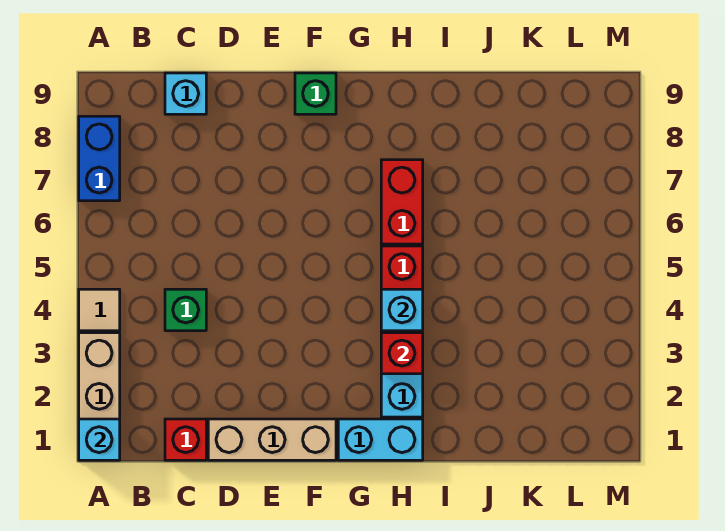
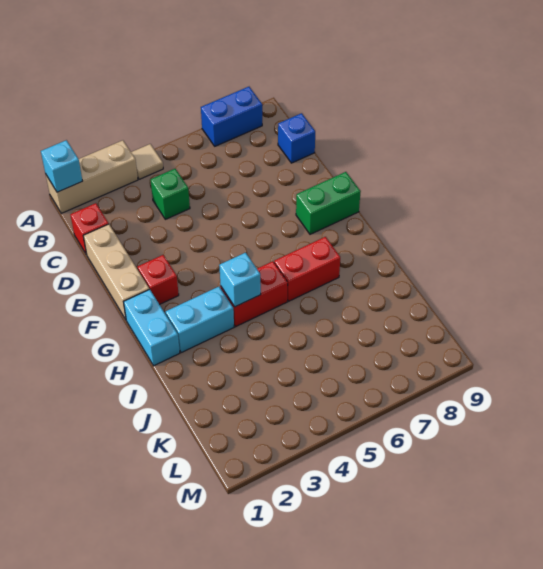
cyan brick C9 level 1 -> blue brick C9 level 1
green brick F9 level 1 -> green brick F8:F9 level 1
red brick H3 level 2 -> red brick F2 level 1

